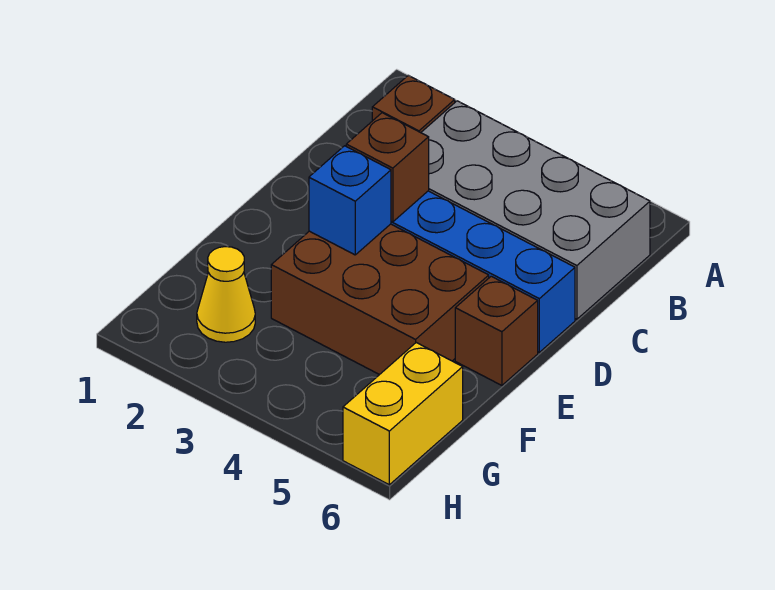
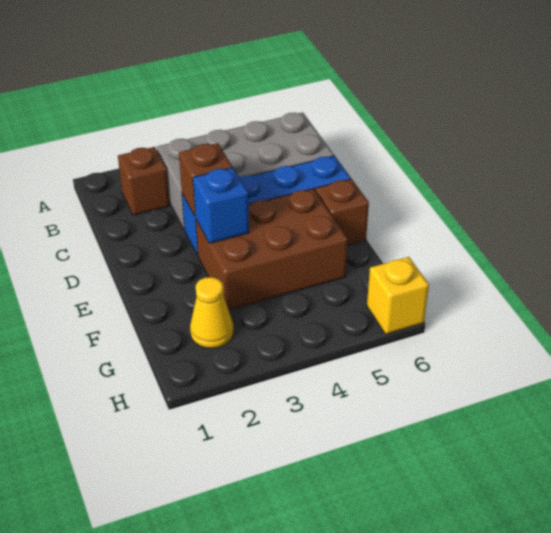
yellow brick G6:H6 level 1 -> yellow brick H6 level 1

